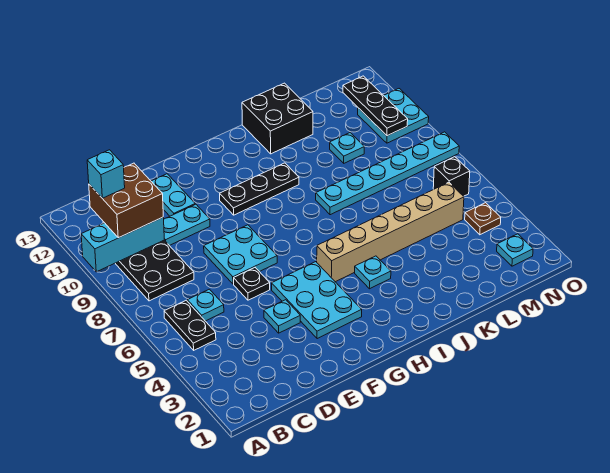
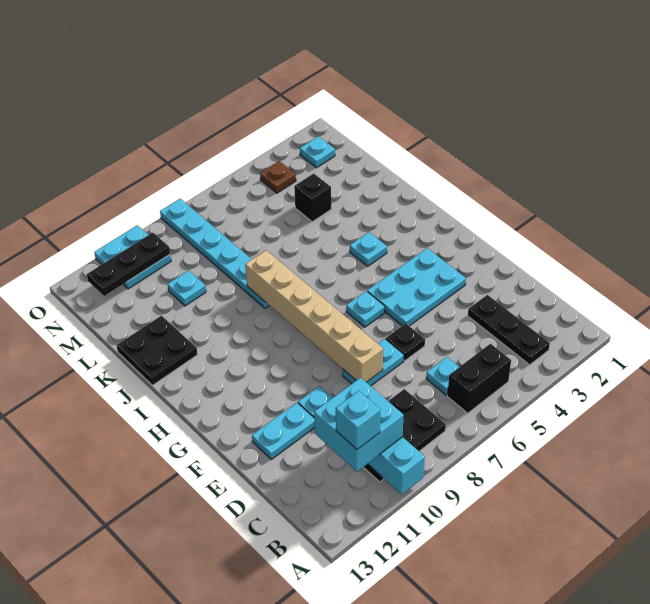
black plate B5:B6 level 1 -> black brick B5:B6 level 1
brown brick B10:C11 level 3 -> cyan brick B10:C11 level 3
cyan plate E4 level 1 -> cyan plate G6 level 1
cyan plate E7:F8 level 1 -> cyan plate E7:E8 level 1
black plate G10:I10 level 1 -> black plate B3:D3 level 1
tan brick H5:M5 level 1 -> tan brick E8:J8 level 2
black brick J12:K13 level 1 -> black plate J12:K13 level 1
black brick N6 level 1 -> black brick L4 level 1

